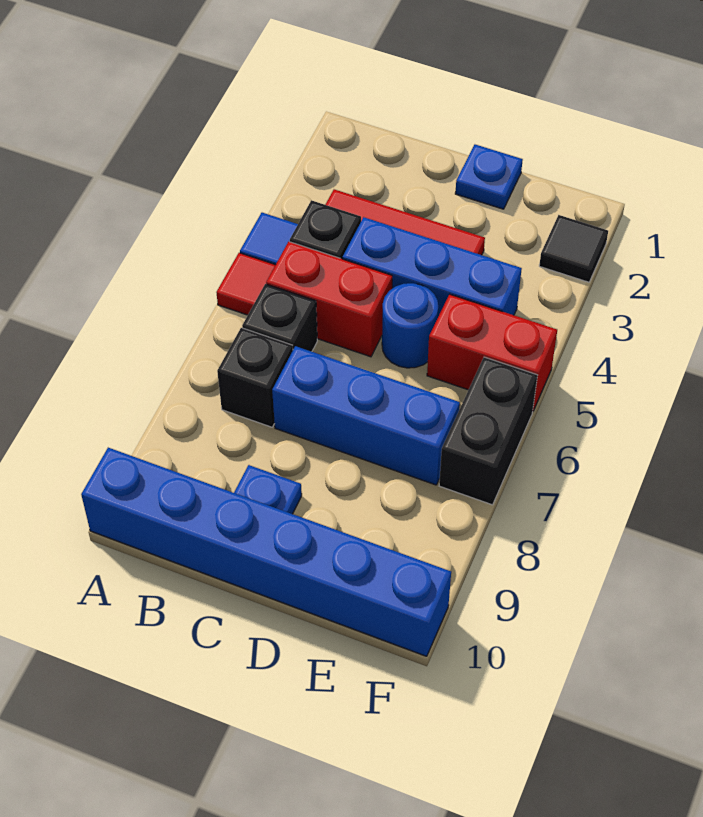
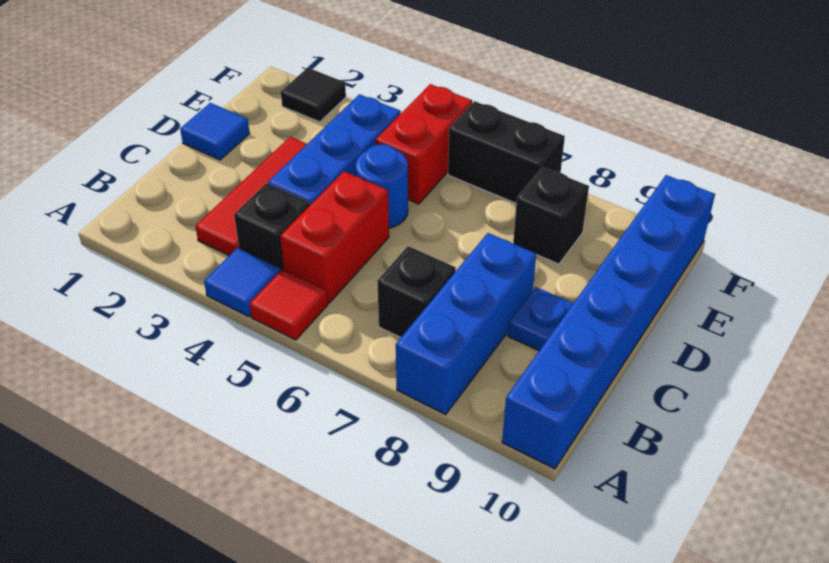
black brick B6 level 1 -> black brick E8 level 1
blue brick C7:E7 level 1 -> blue brick A8:C8 level 1
blue plate D1 level 1 -> blue tile D1 level 1

